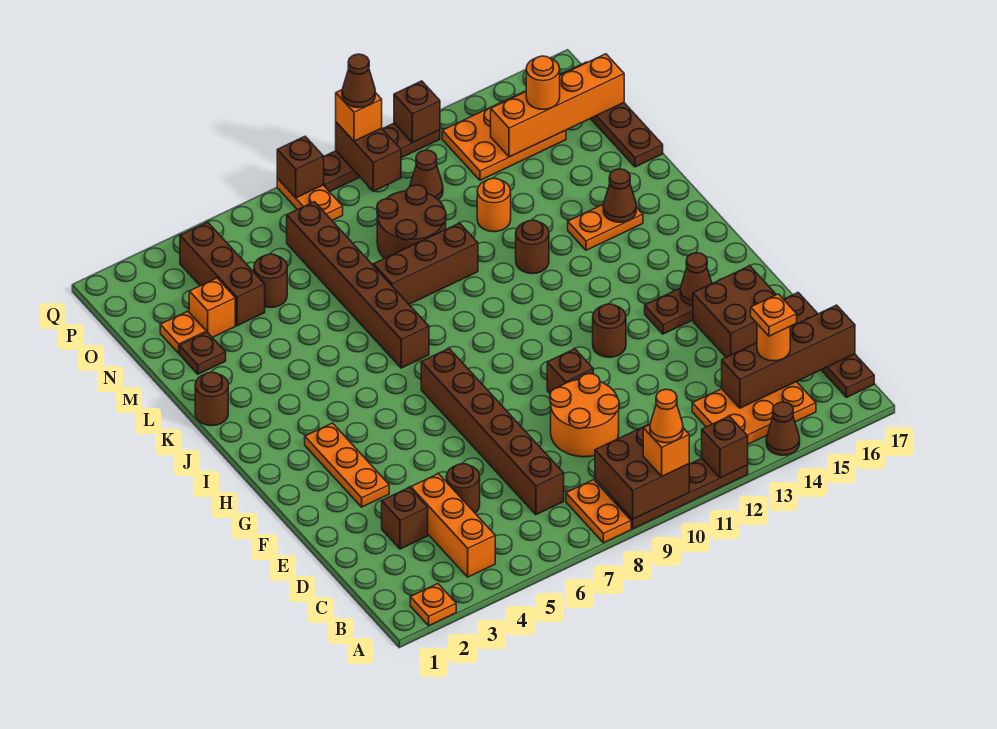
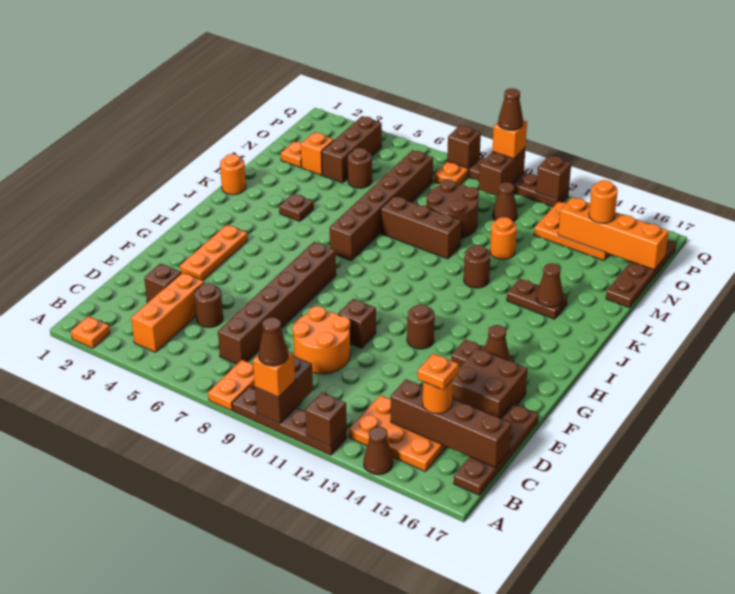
brown brick A9:B10 level 2 -> brown brick A10:B10 level 2
orange cone A10 level 4 -> brown cone A10 level 4
brown round brick K1 level 1 -> orange round brick K1 level 1
orange plate K14:K15 level 1 -> brown plate K14:K15 level 1
brown plate M2 level 1 -> brown plate K4 level 1

